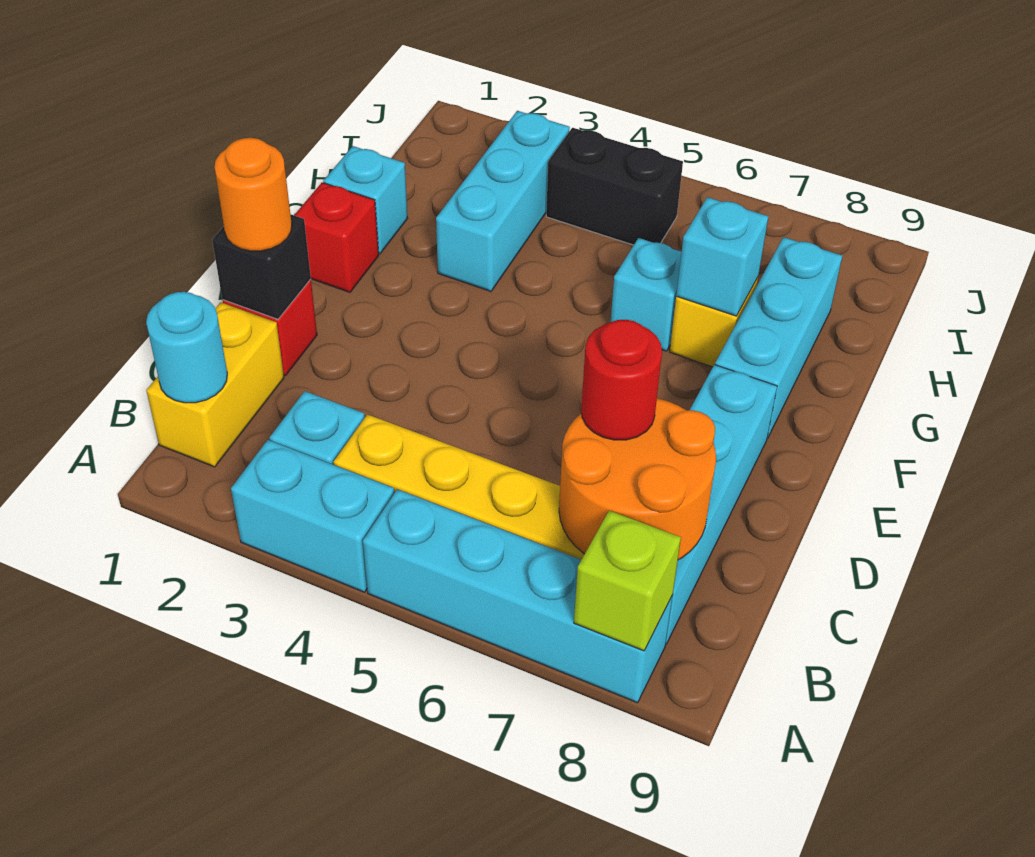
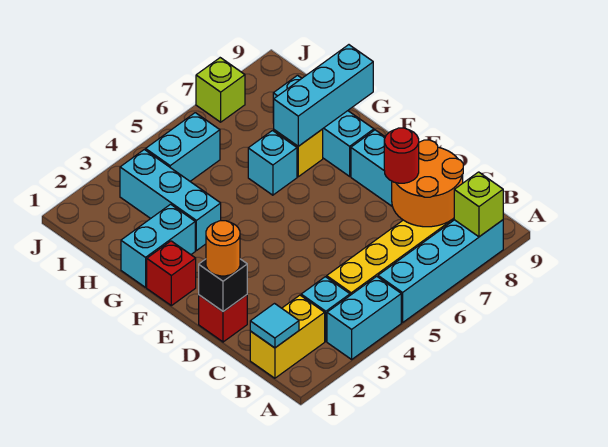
yellow brick B1:C1 level 1 -> yellow brick B1:B2 level 1
cyan round brick B1 level 2 -> cyan tile B1 level 2
cyan brick G1 level 1 -> cyan brick G1:G2 level 1
cyan brick G7 level 2 -> cyan brick G7:G9 level 2
black brick I4:I5 level 1 -> cyan brick I4:I5 level 1
none -> lime brick J7 level 1

